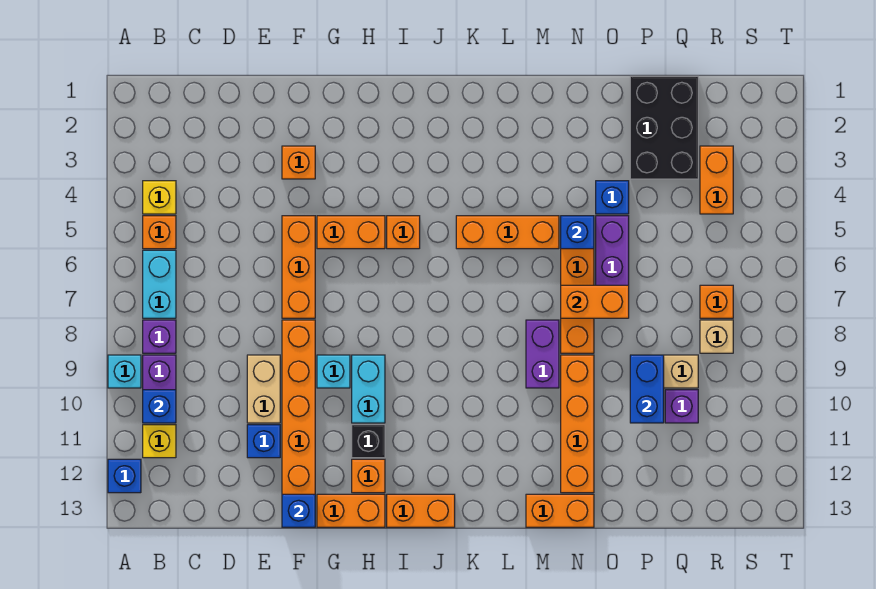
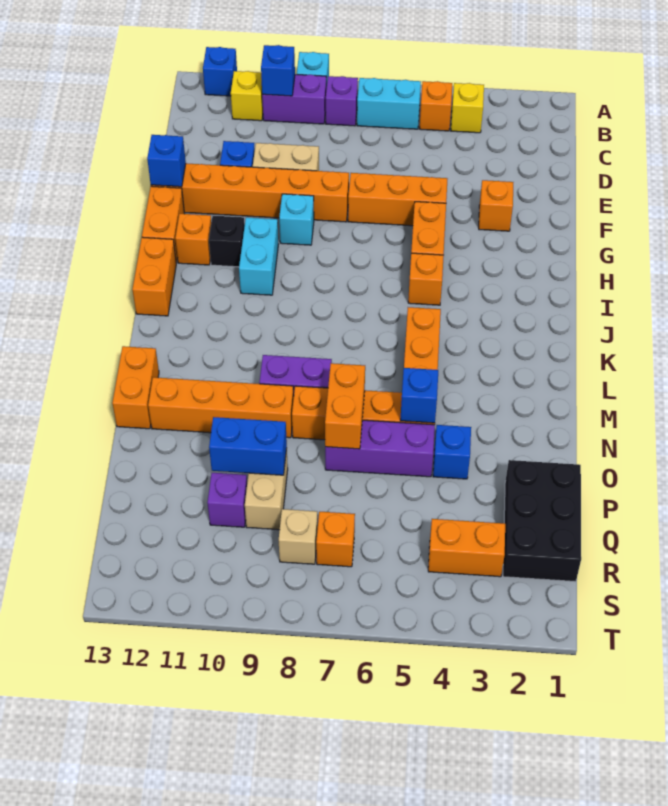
cyan brick H9:H10 level 1 -> cyan brick H10:I10 level 1
black brick P1:Q3 level 1 -> black brick P1:R2 level 1

